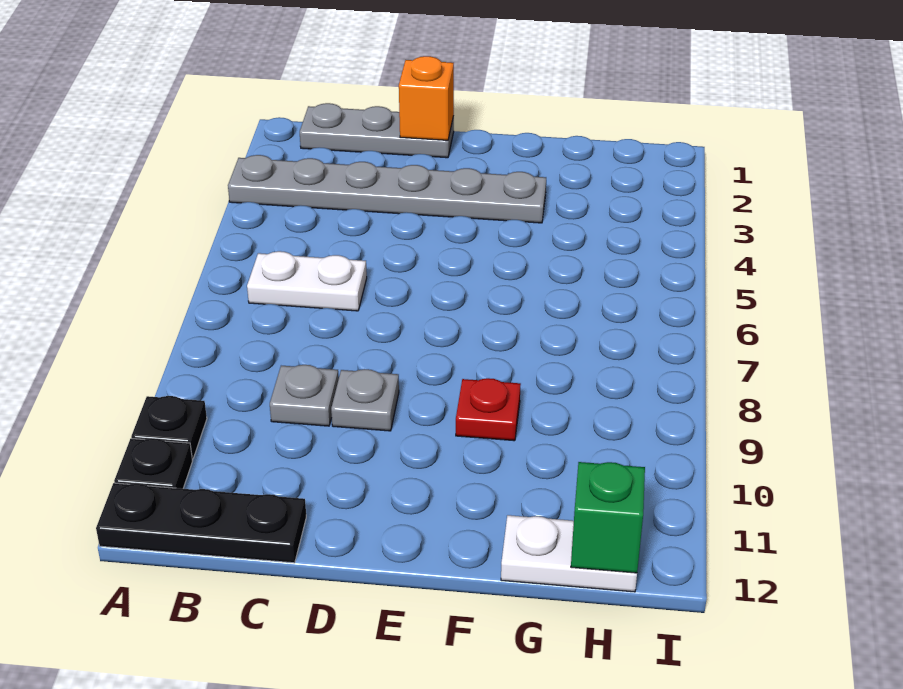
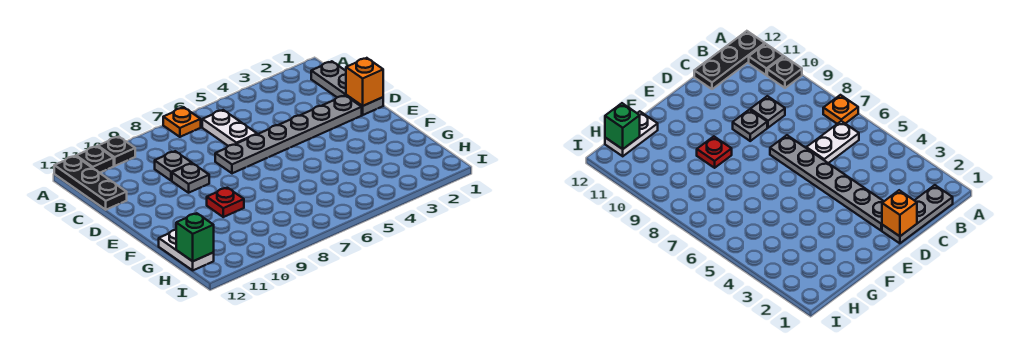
grey plate A3:F3 level 1 -> grey plate D2:D7 level 1
none -> orange plate A7 level 1

